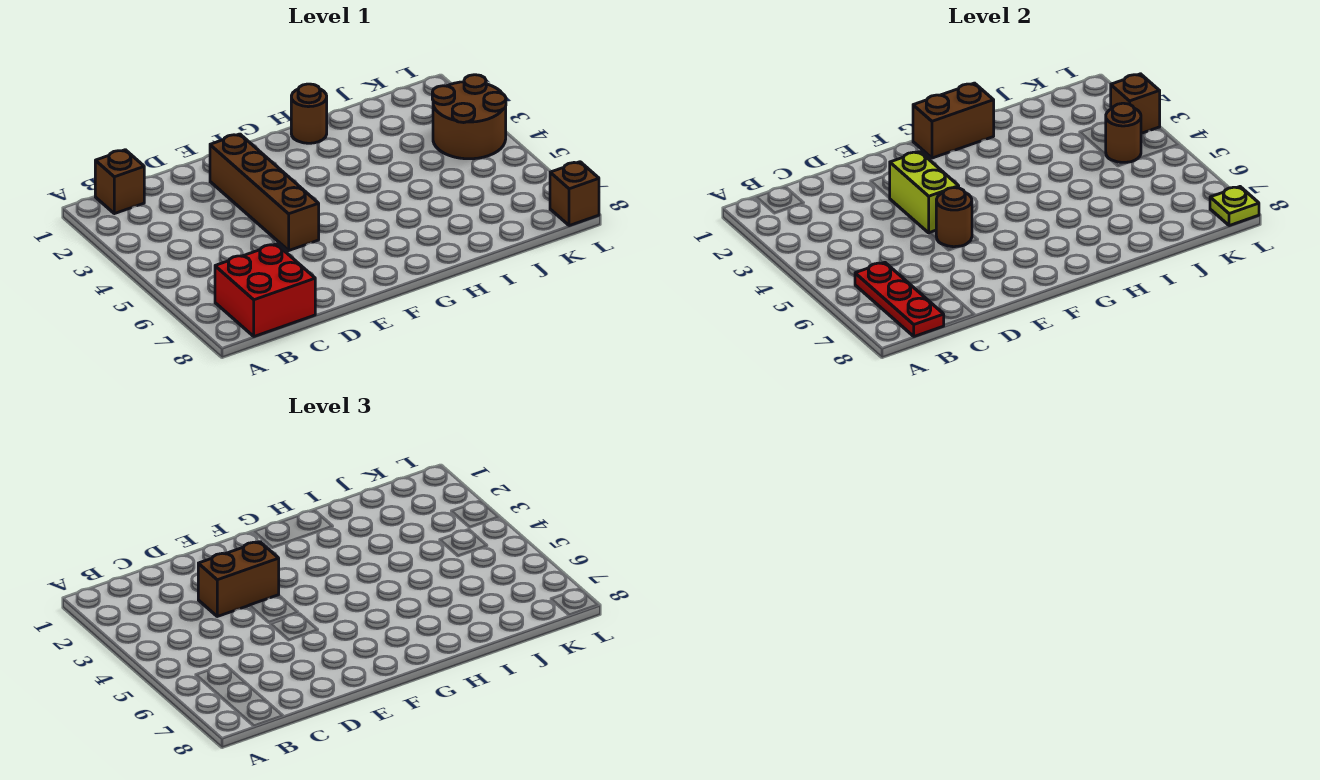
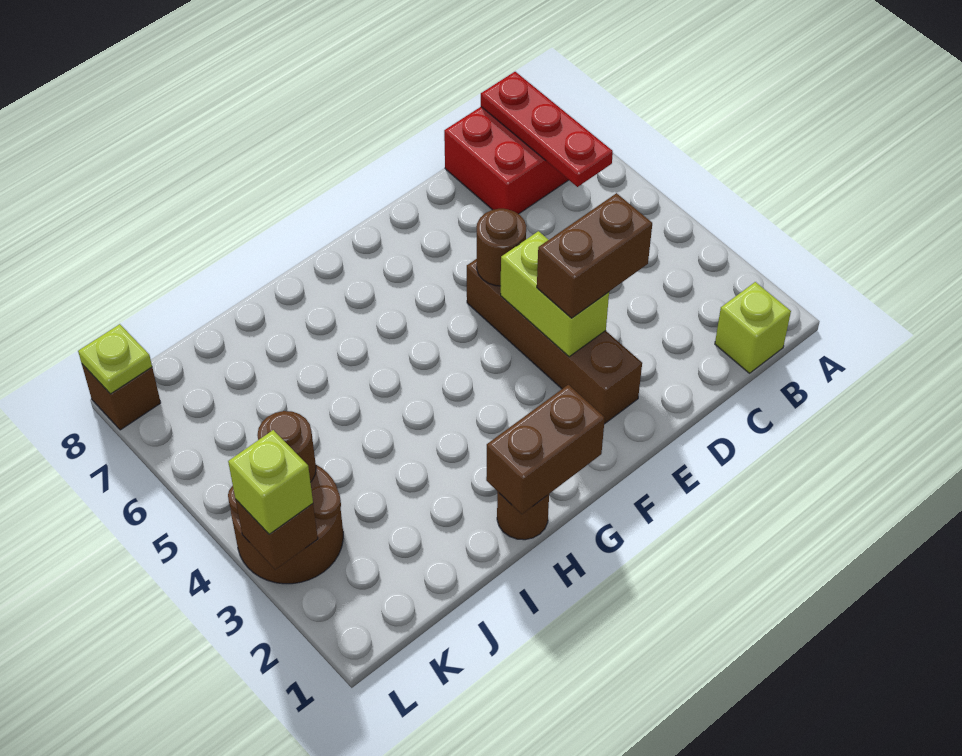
brown brick B1 level 1 -> lime brick B1 level 1
none -> lime brick L3 level 3

